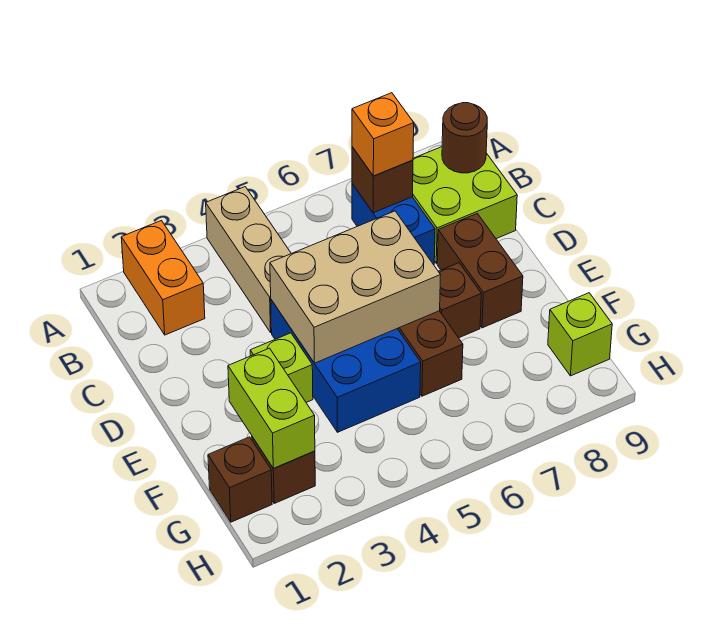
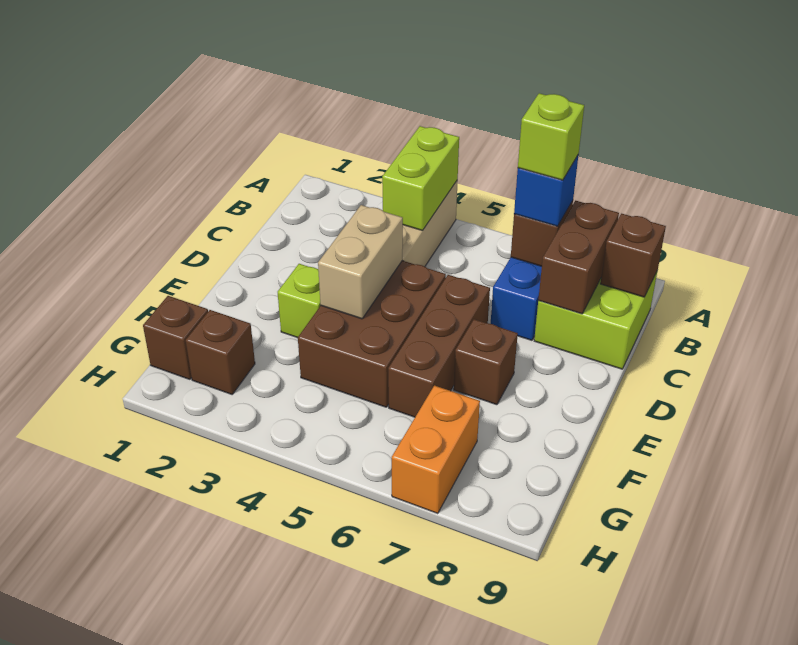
orange brick A2:B2 level 1 -> orange brick G7:H7 level 1
orange brick B7 level 3 -> blue brick B7 level 3
brown round brick B9 level 2 -> brown brick B9 level 2
blue brick D4:F5 level 1 -> brown brick D4:F5 level 1
tan brick D4:E6 level 2 -> tan brick D4:E4 level 2
brown brick D8:E8 level 1 -> brown brick B8:C8 level 2
lime brick F2:G2 level 2 -> lime brick A4:B4 level 2
lime brick G9 level 1 -> lime brick B7 level 4

